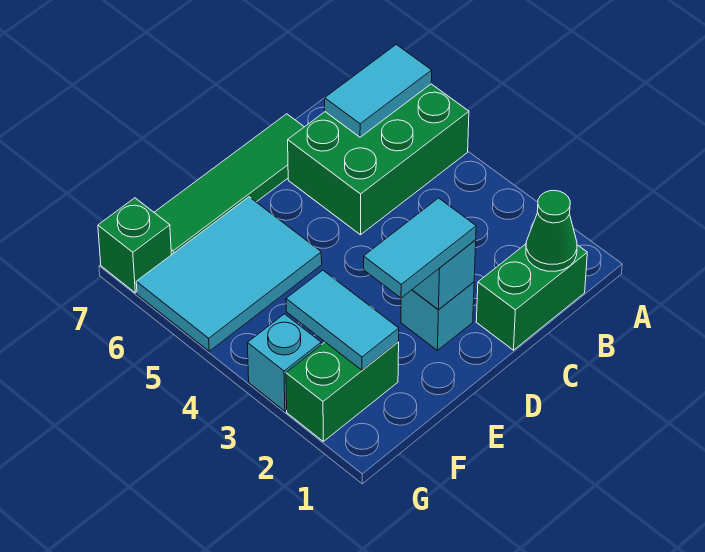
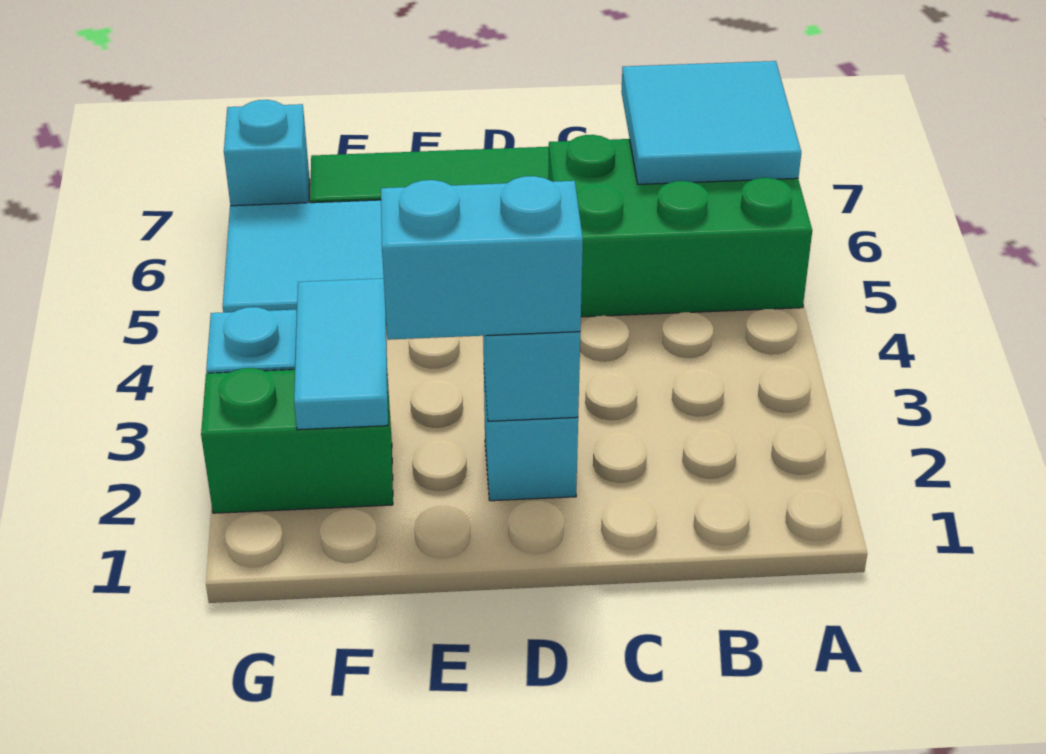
cyan tile A6:B6 level 2 -> cyan tile A6:B7 level 2
green brick B1:C1 level 1 -> none
green cone B1 level 2 -> none
cyan tile D2:E2 level 3 -> cyan brick D2:E2 level 3
green brick G7 level 1 -> cyan brick G7 level 1

